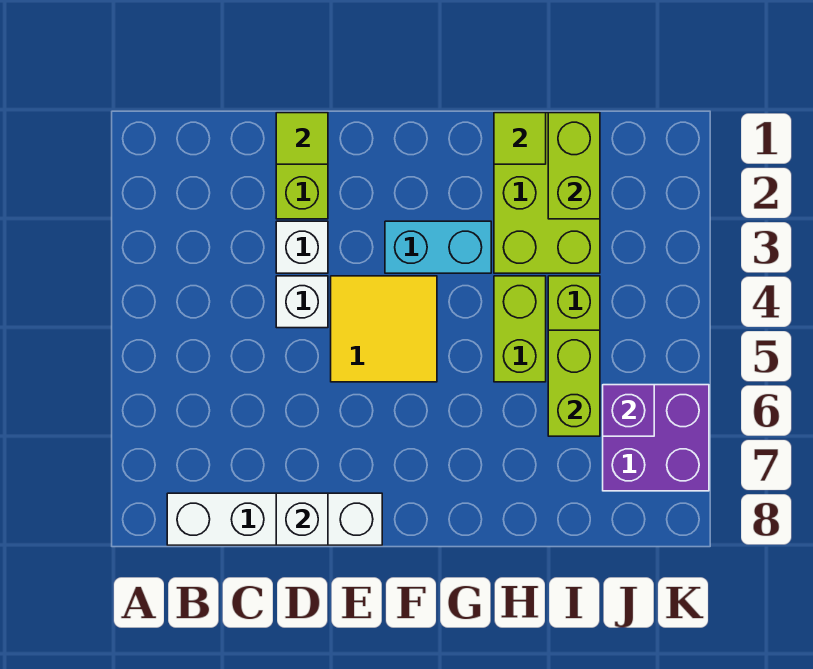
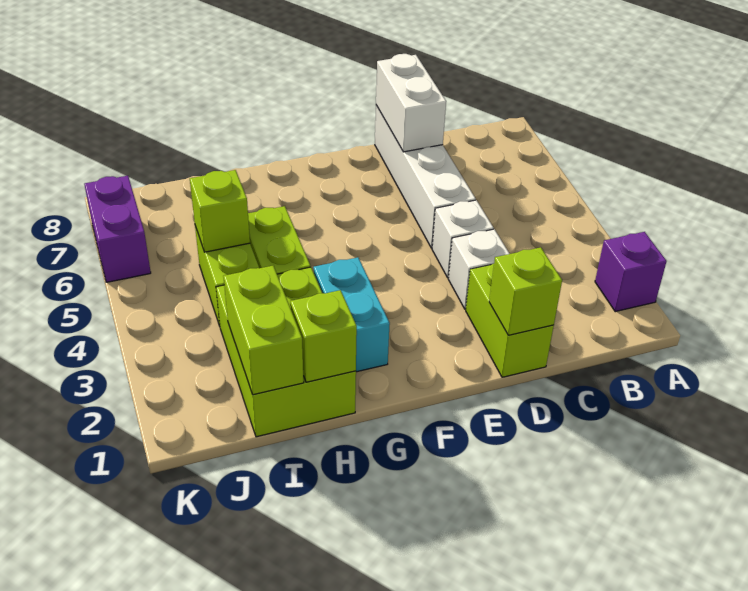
white brick B8:E8 level 1 -> white brick D5:D8 level 1
lime tile D1 level 2 -> lime brick D1 level 2
white brick D8 level 2 -> white brick D7:D8 level 2
yellow tile E4:F5 level 1 -> none
cyan brick F3:G3 level 1 -> cyan brick G2:G3 level 1
lime tile H1 level 2 -> lime brick H1 level 2
lime brick I5:I6 level 2 -> lime brick I5 level 2
purple brick J6:K7 level 1 -> purple brick K6:K7 level 1
purple brick J6 level 2 -> purple brick A2 level 1

